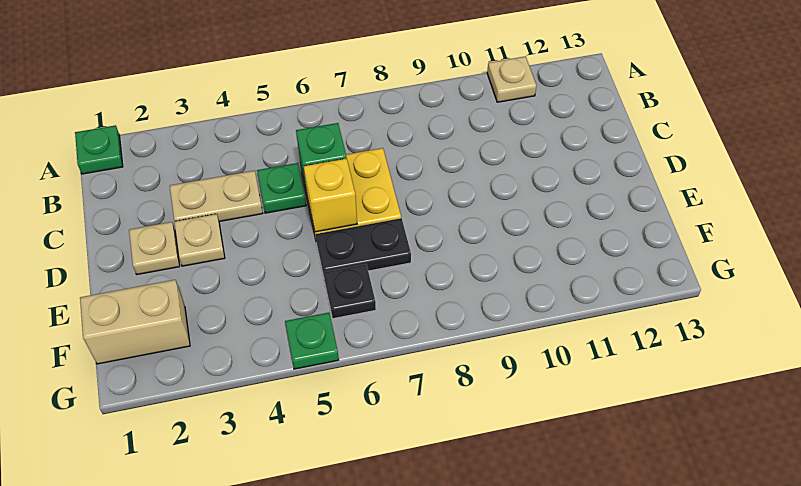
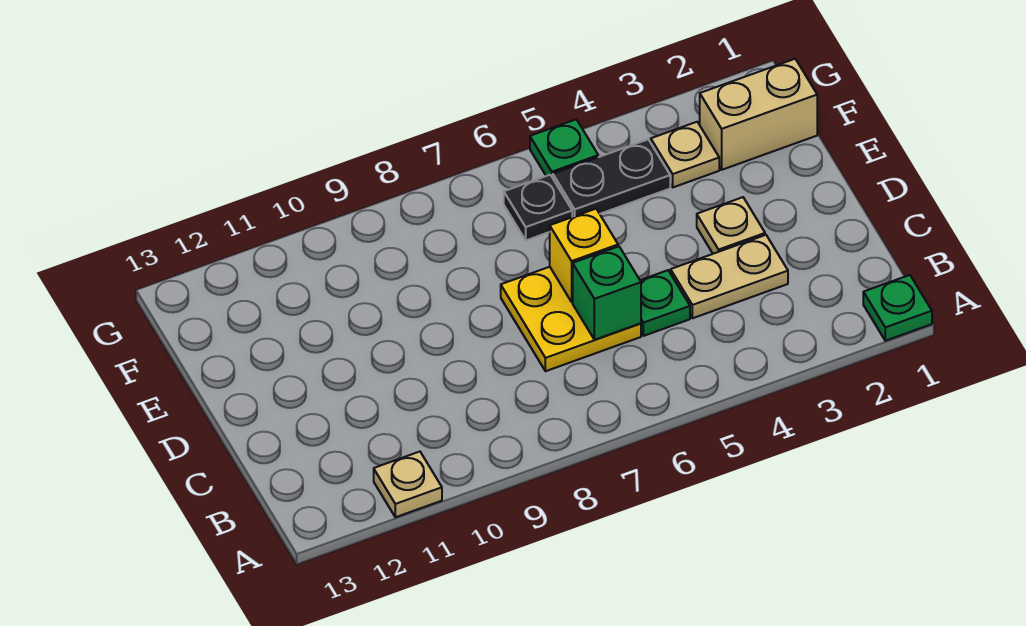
tan plate D2 level 1 -> tan plate F3 level 1
black plate E6:E7 level 1 -> black plate F4:F5 level 1

